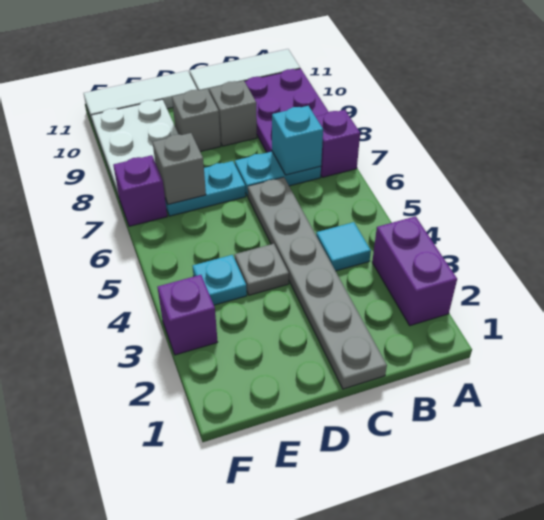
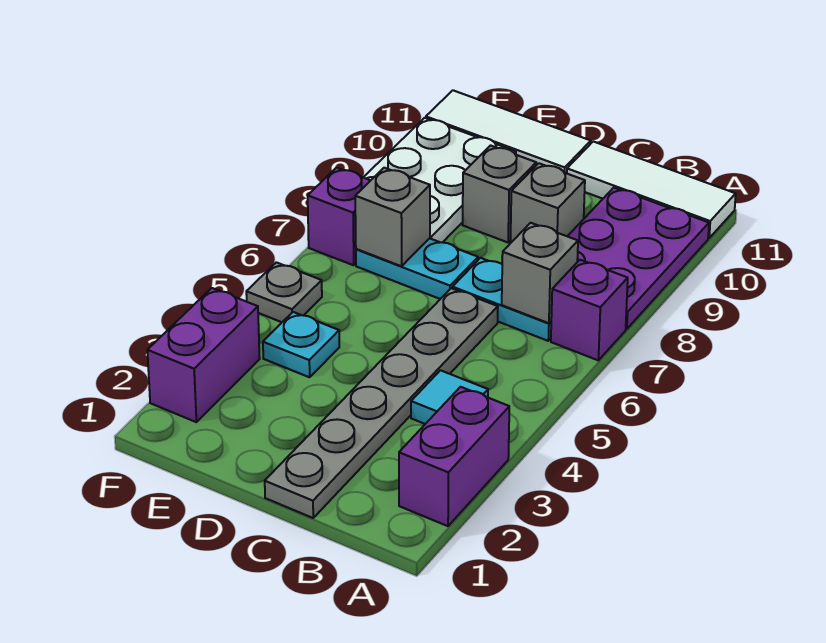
cyan brick B7 level 2 -> grey brick B7 level 2
grey plate D4 level 1 -> grey plate F5 level 1
purple brick F3 level 1 -> purple brick F2:F3 level 1

